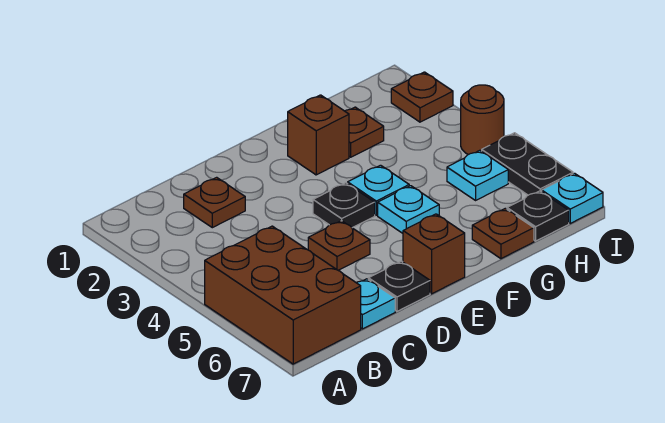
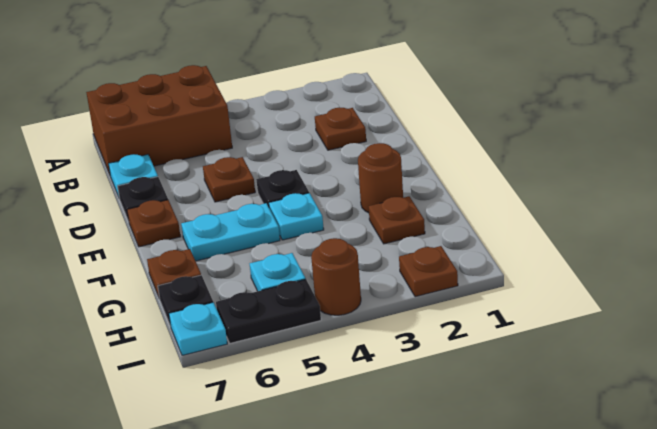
brown brick E7 level 1 -> brown plate E7 level 1
brown brick F2 level 1 -> brown round brick F2 level 1
cyan plate F5 level 1 -> cyan plate F5:F6 level 1

